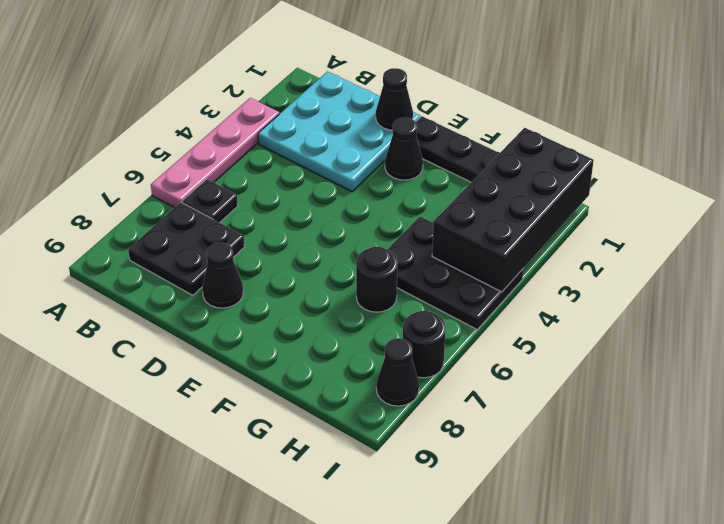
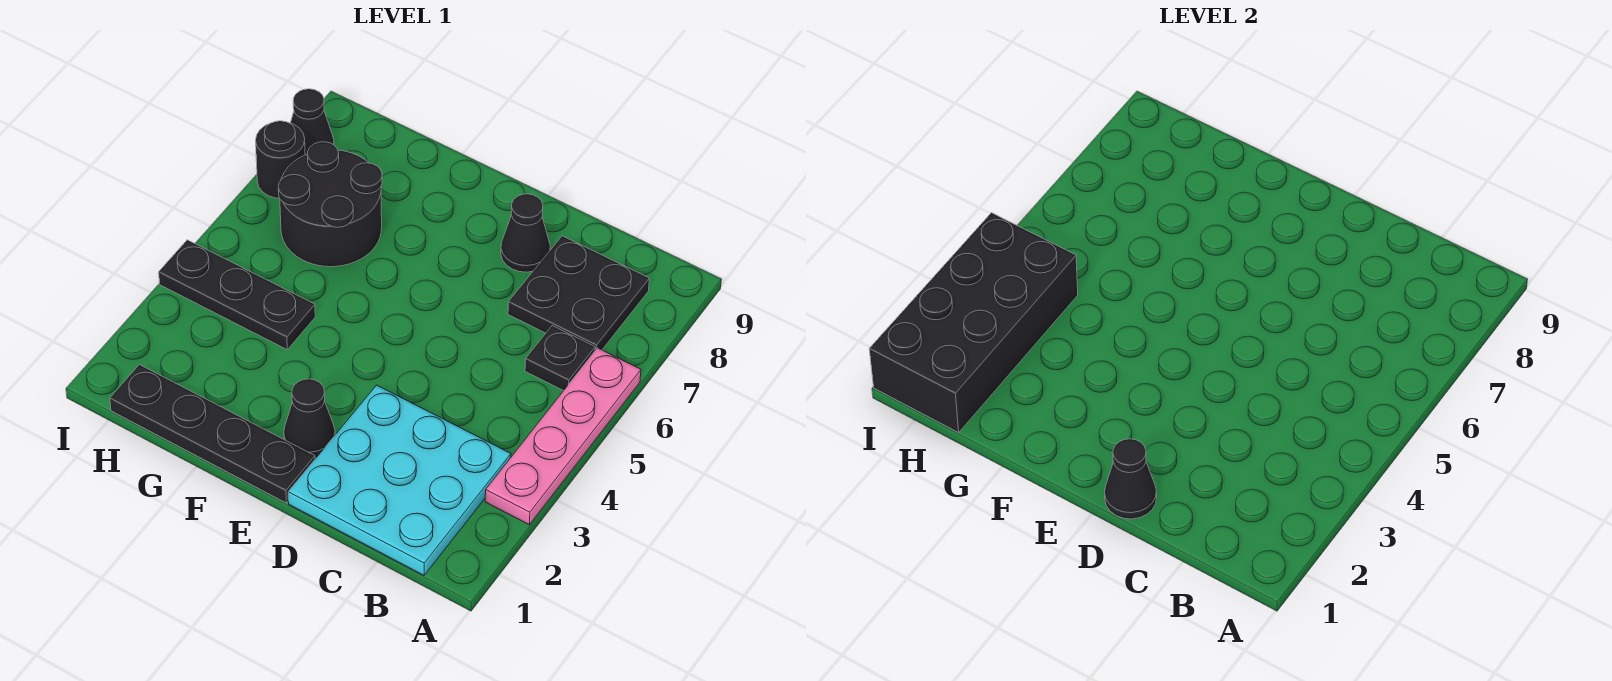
black plate G4:I5 level 1 -> black plate G4:I4 level 1
black round brick G6 level 1 -> black round brick G6:H7 level 1

